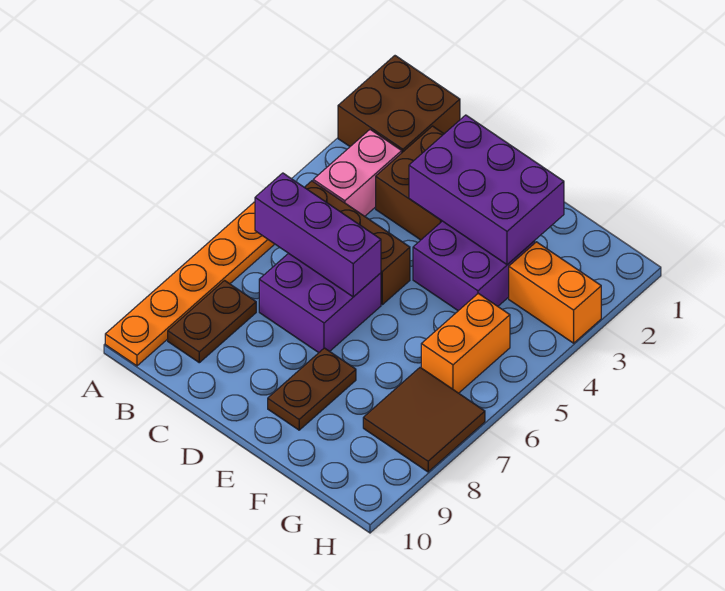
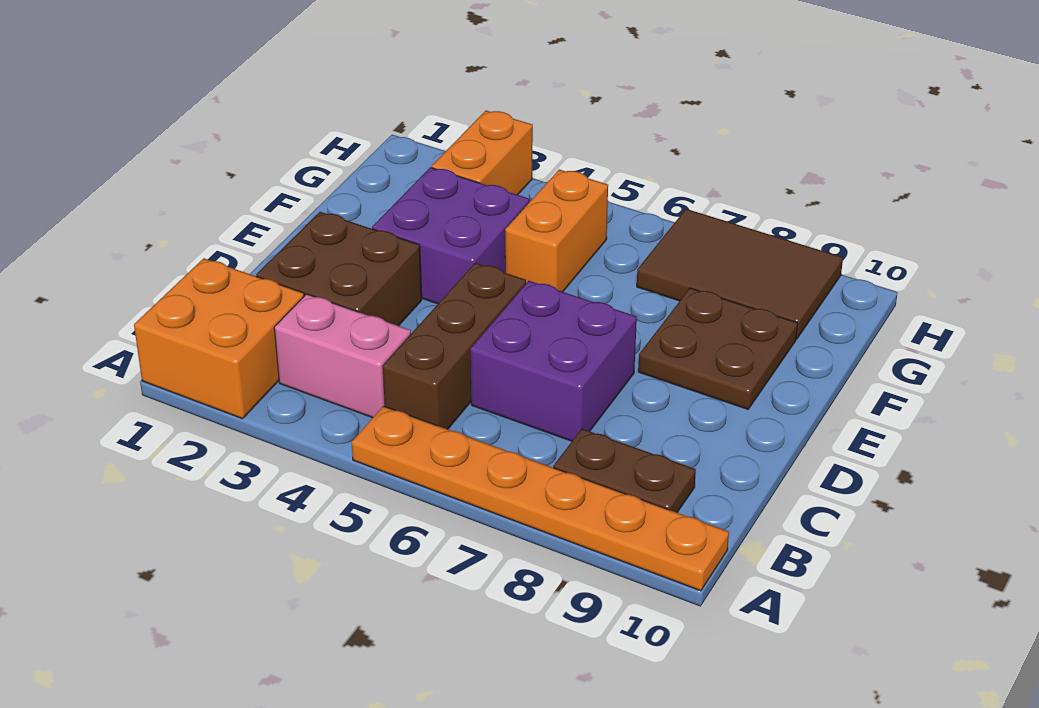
brown brick A1:B2 level 1 -> orange brick A1:B2 level 1
purple brick B6:D6 level 2 -> none
purple brick D2:F3 level 2 -> none
brown plate E8:E9 level 1 -> brown plate E8:F9 level 1
orange brick G5:G6 level 1 -> orange brick F5:G5 level 1
brown tile G7:H8 level 1 -> brown tile G7:H9 level 1

